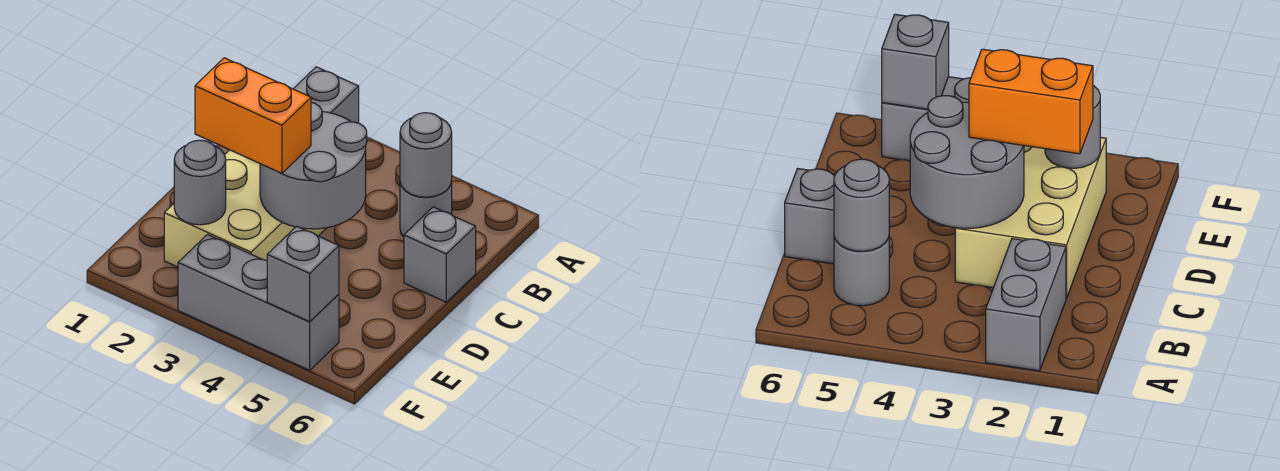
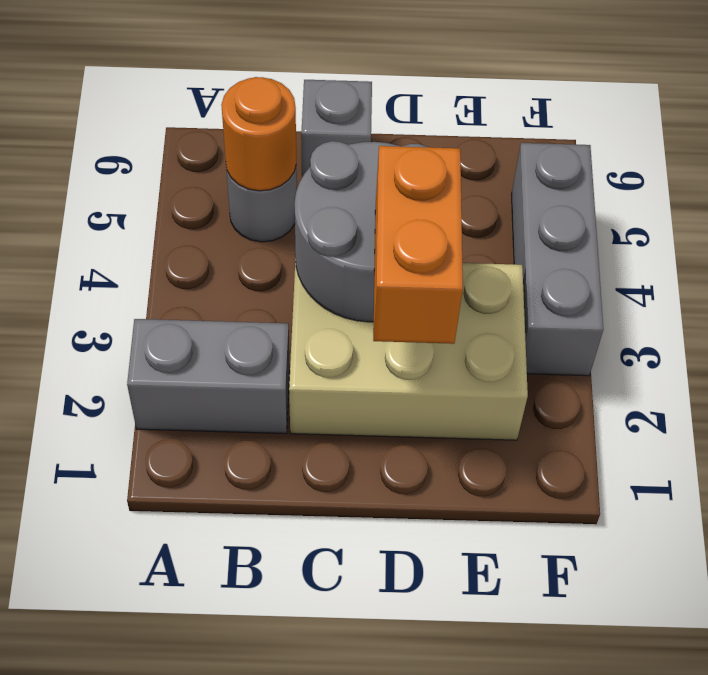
grey round brick B5 level 2 -> orange round brick B5 level 2
grey round brick E2 level 2 -> none
grey brick F5 level 2 -> none

